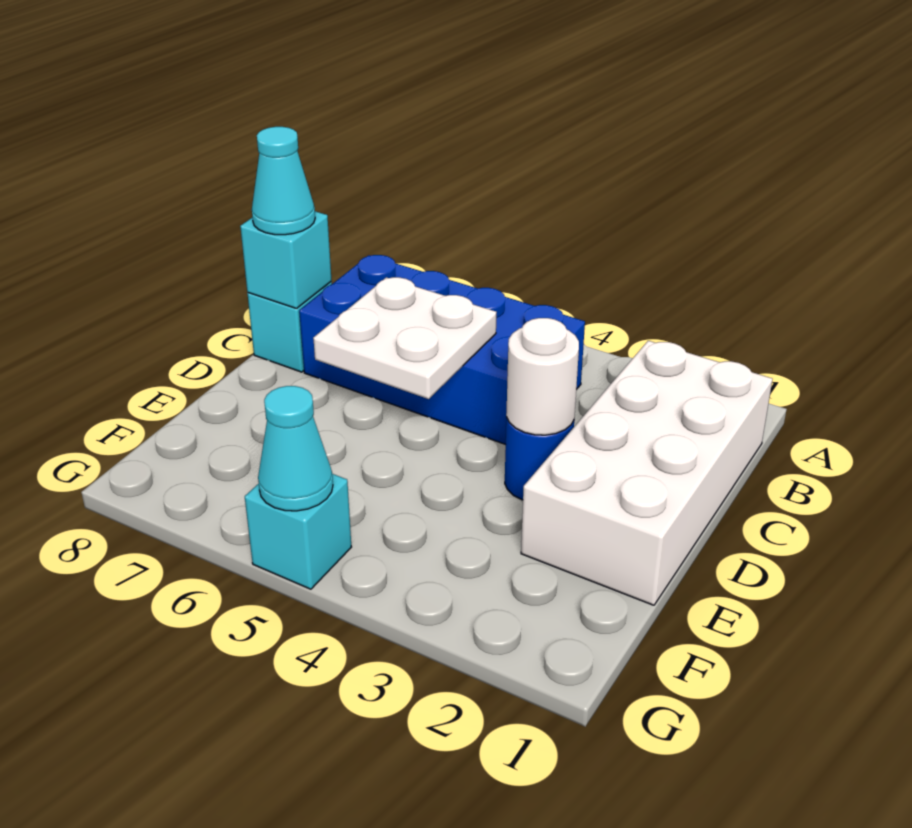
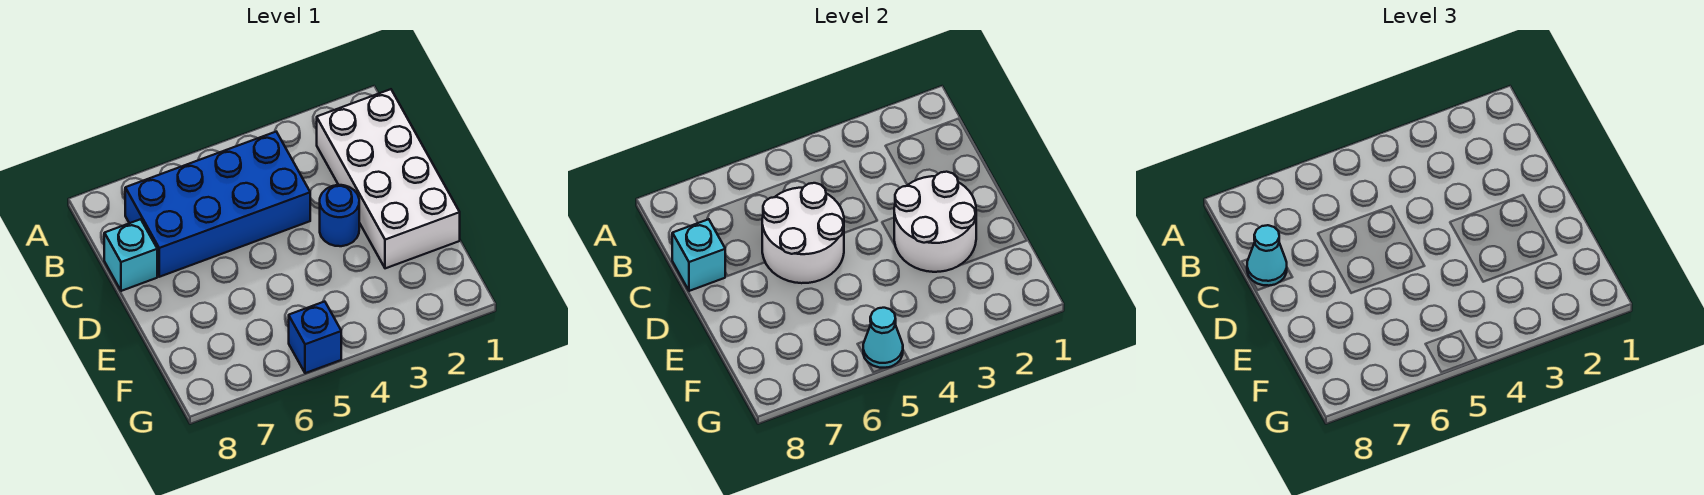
white plate C5:D6 level 2 -> white round brick C5:D6 level 2
white round brick D3 level 2 -> white round brick D2:E3 level 2
cyan brick G5 level 1 -> blue brick G5 level 1

